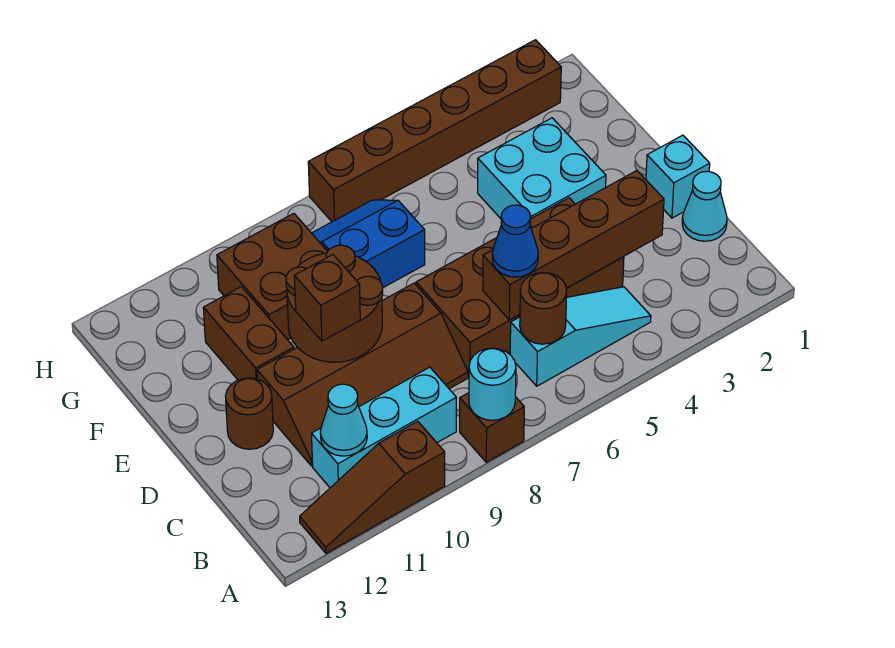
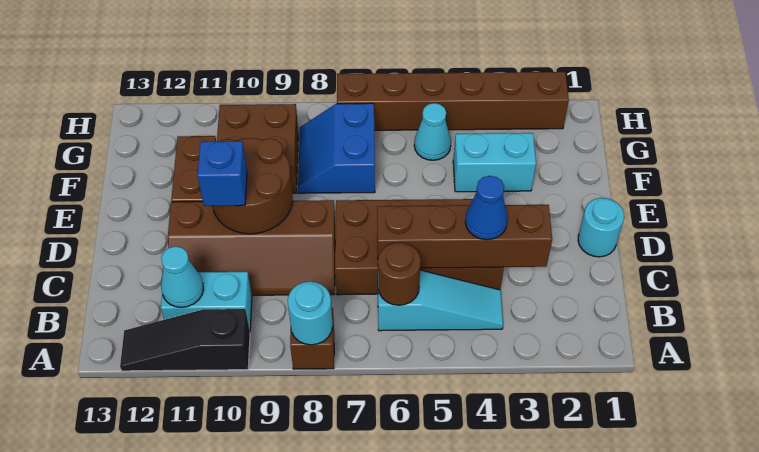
brown slope A10:A12 level 1 top 10 -> black slope A10:A12 level 1 top 10
cyan brick B9:B11 level 1 -> cyan brick B10:B11 level 1
cyan cone C1 level 1 -> cyan cone G5 level 1
blue cone C6 level 3 -> blue cone C4 level 3
cyan brick D1 level 1 -> cyan round brick D1 level 1
brown brick D10 level 3 -> blue brick D10 level 3
brown round brick D12 level 1 -> none
cyan brick E3:F4 level 1 -> cyan brick F3:F4 level 1
blue slope F7:G8 level 1 top F -> blue slope F7:G8 level 1 top 7

